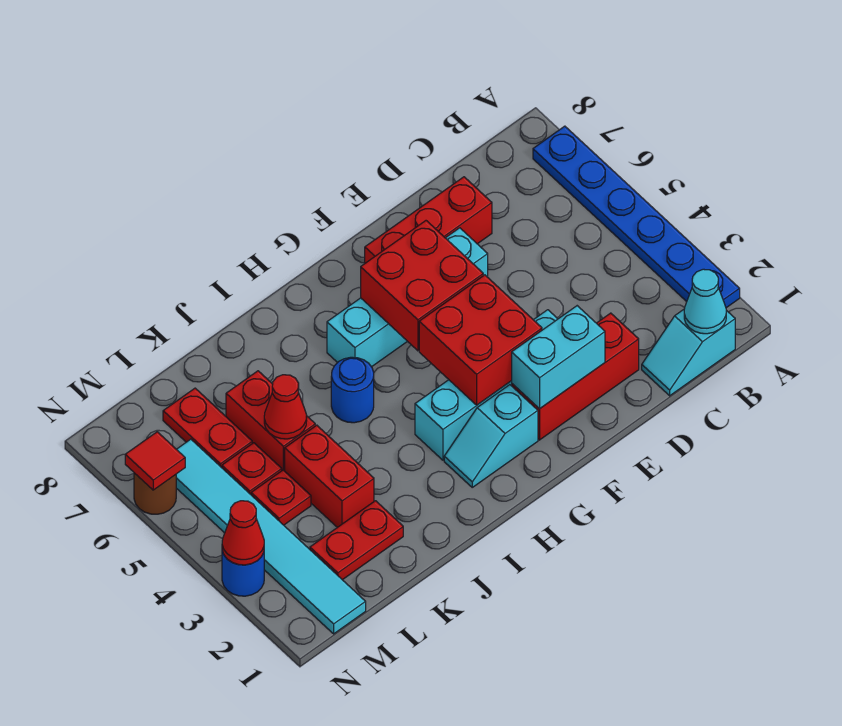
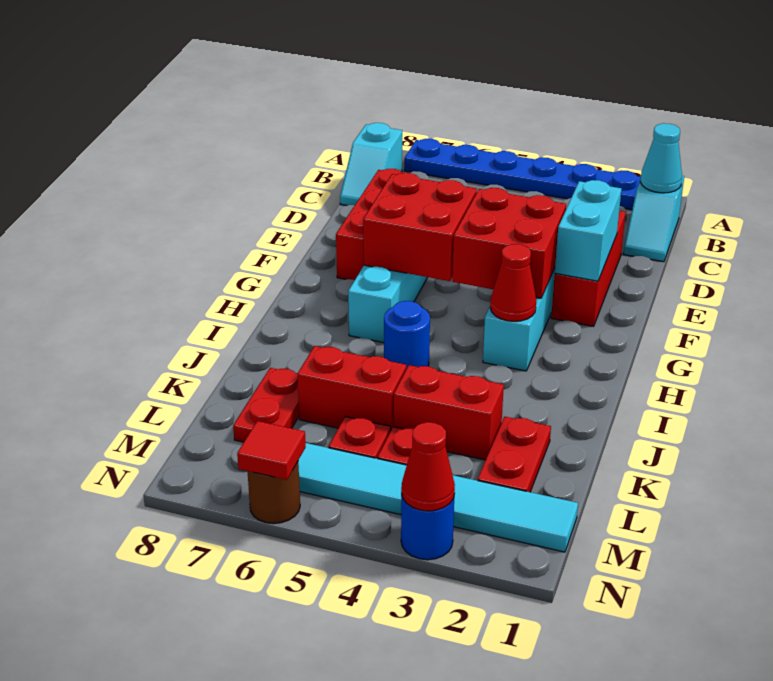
cyan slope G2:H2 level 1 top G -> cyan slope B8:C8 level 1 top B
red cone K5 level 2 -> red cone H3 level 2
red plate L6:L7 level 1 -> red plate K7:L7 level 1

